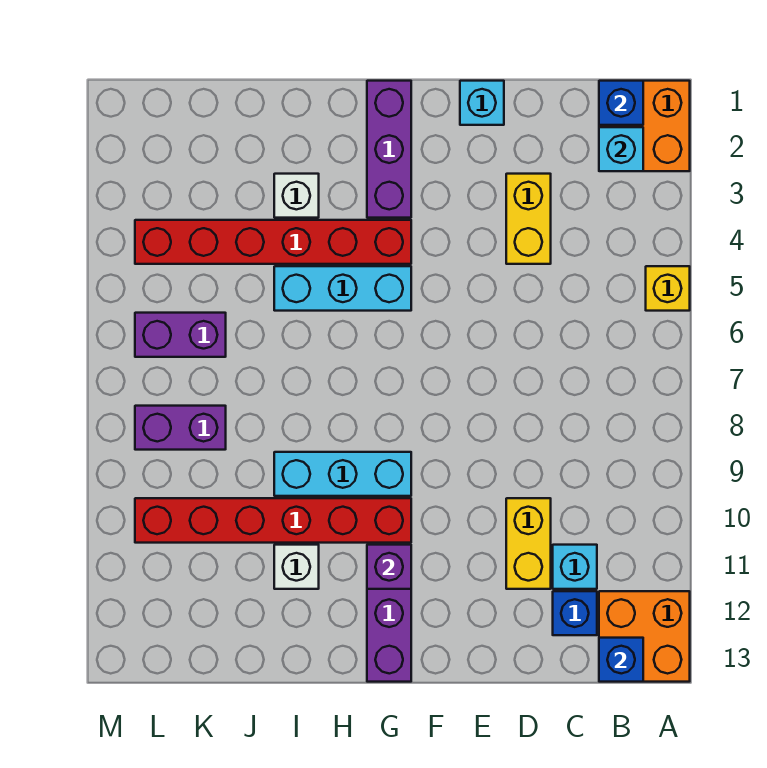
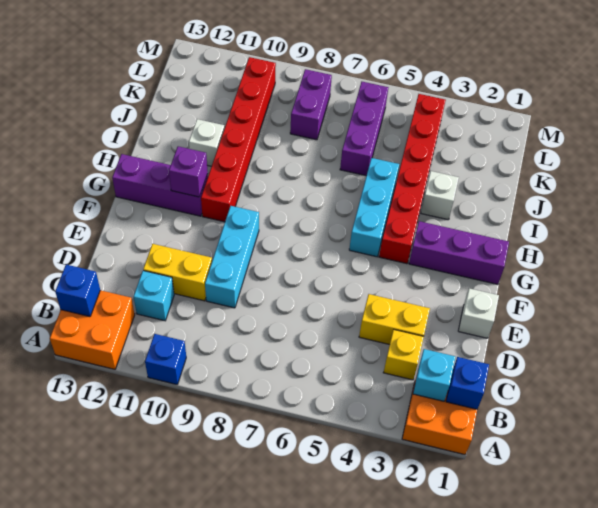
yellow brick A5 level 1 -> yellow brick C3 level 1
blue brick C12 level 1 -> blue brick A10 level 1
cyan brick E1 level 1 -> white brick E1 level 1
cyan brick G9:I9 level 1 -> cyan brick D9:F9 level 1
purple brick K6:L6 level 1 -> purple brick J6:L6 level 1

